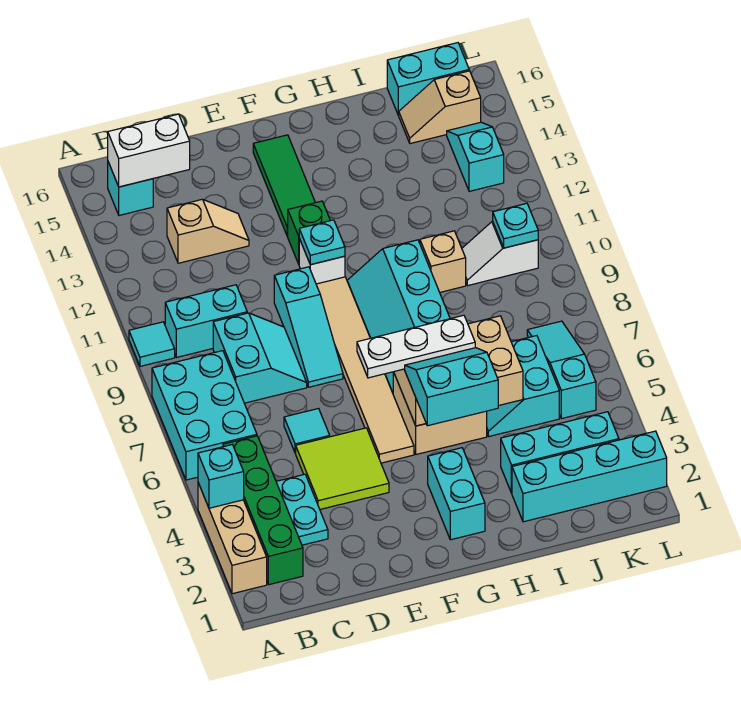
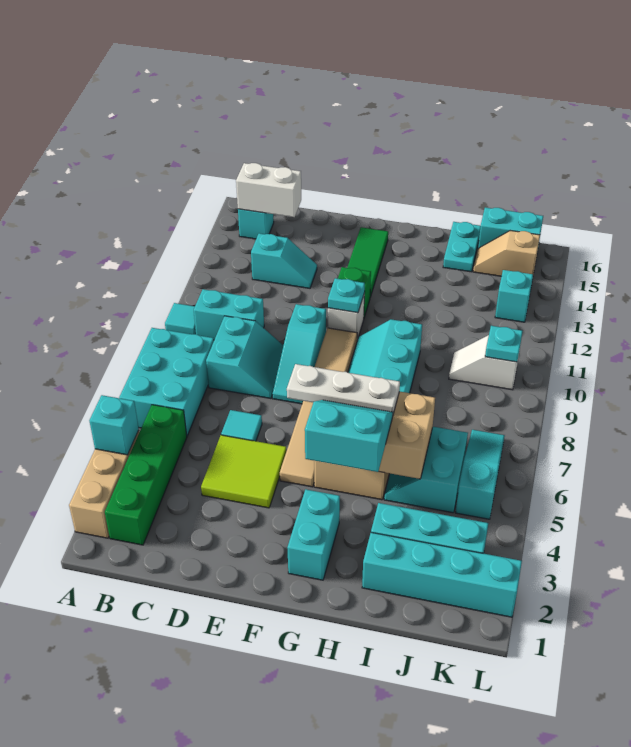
cyan plate C3:C4 level 1 -> cyan plate I15:I16 level 1
tan slope C13:D13 level 1 top C -> cyan slope C13:D13 level 1 top C
tan brick I10 level 1 -> none

